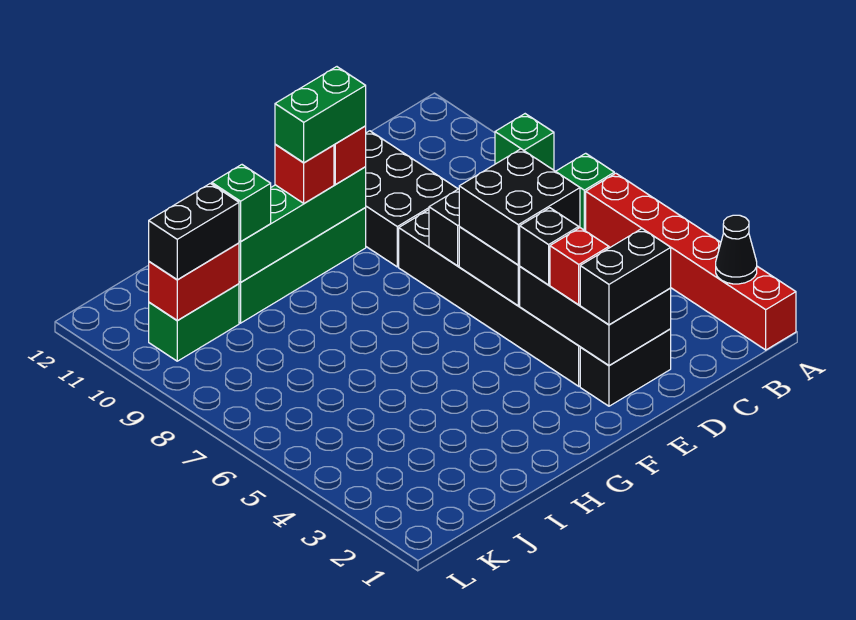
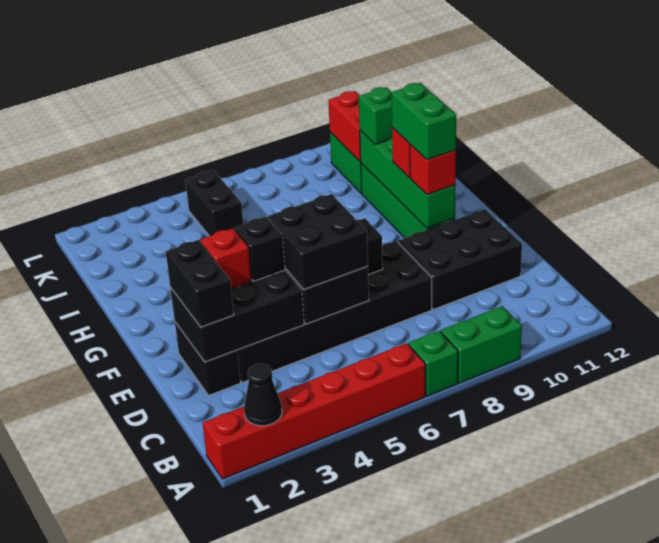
green brick A9 level 1 -> green brick A8:A9 level 1
black brick J10:K10 level 3 -> black brick J5:K5 level 1

